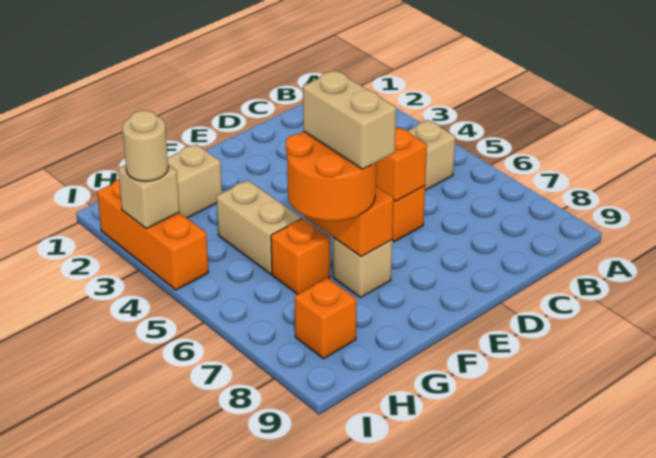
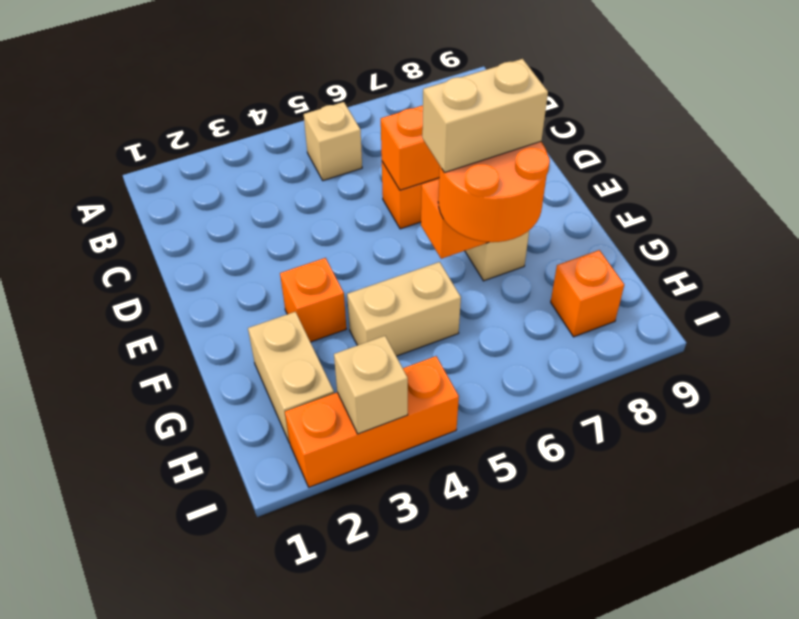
orange brick G6 level 1 -> orange brick F3 level 1
tan round brick I3 level 3 -> none

